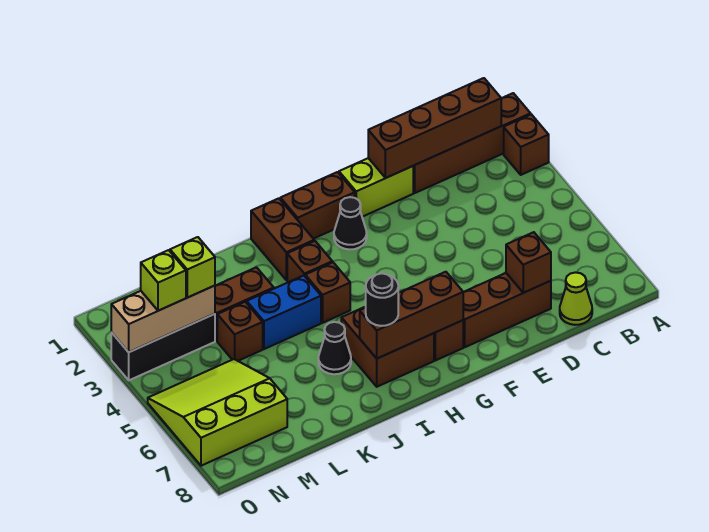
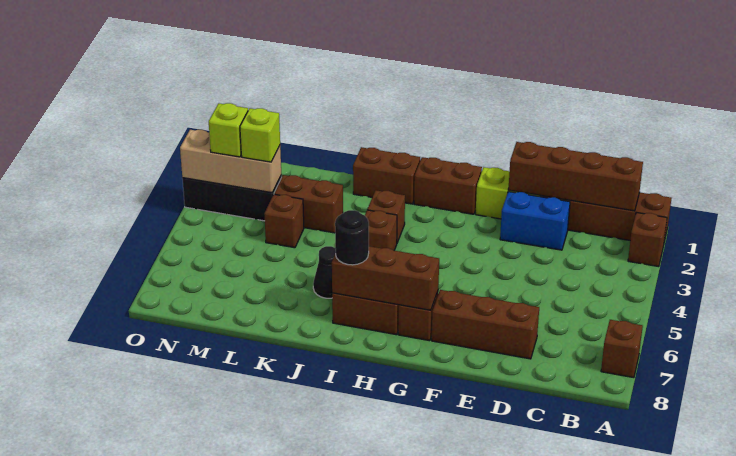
lime cone C8 level 1 -> none
brown brick D7 level 2 -> brown brick A7 level 1
black cone G2 level 1 -> none
brown brick I1:I2 level 1 -> brown brick I1:J1 level 1
blue brick J4:K4 level 1 -> blue brick D2:E2 level 1
lime slope M5:O7 level 1 top 7 -> none

